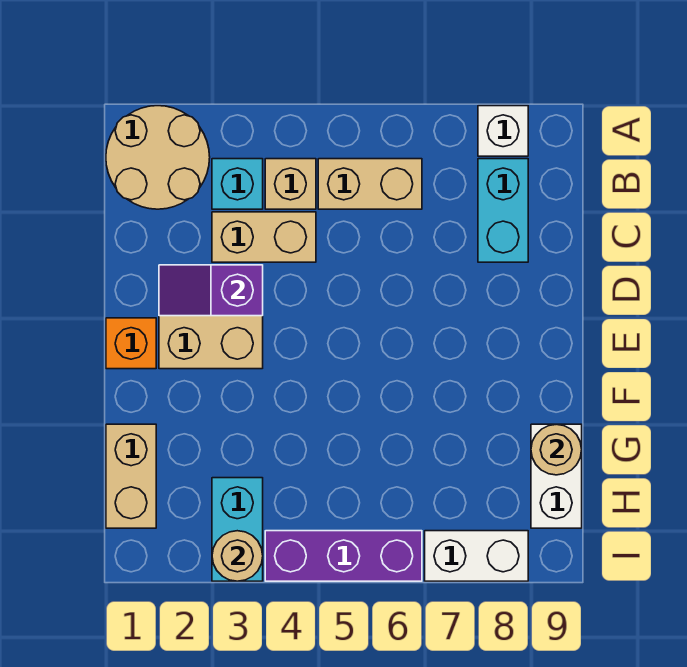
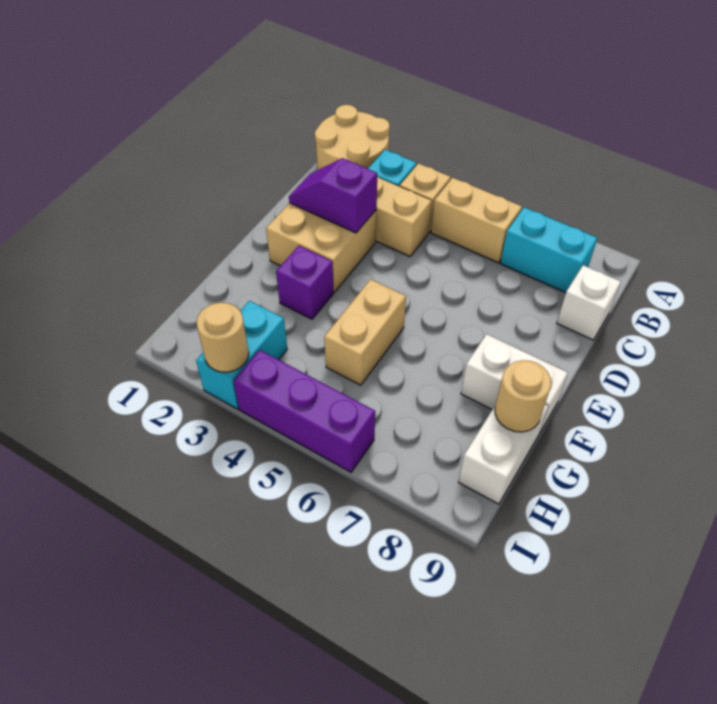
white brick A8 level 1 -> white brick C9 level 1
cyan brick B8:C8 level 1 -> cyan brick B7:B8 level 1
orange brick E1 level 1 -> none
none -> purple brick F3 level 1
tan brick G1:H1 level 1 -> tan brick F5:G5 level 1
white brick I7:I8 level 1 -> white brick F8:F9 level 1

